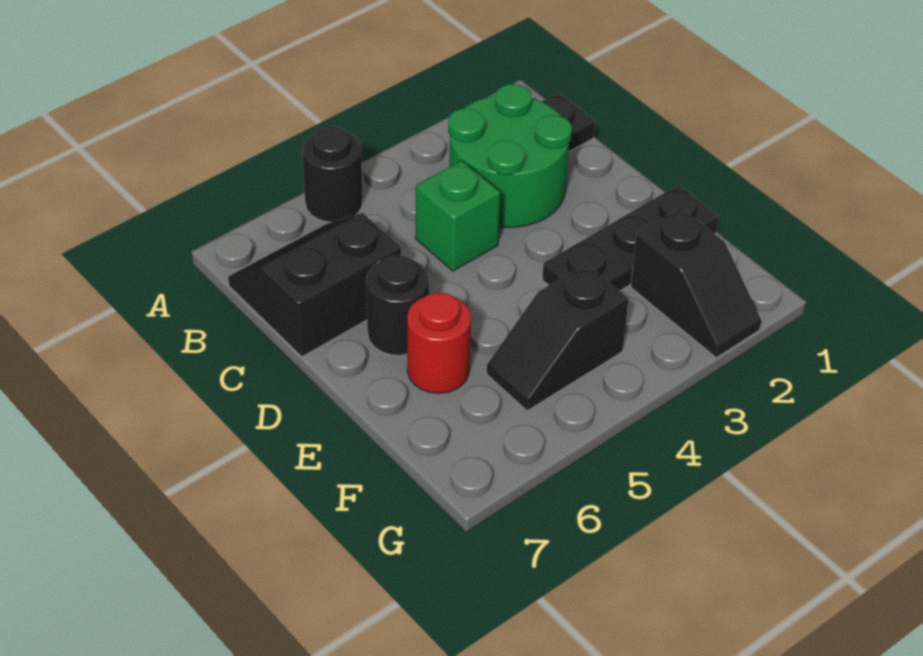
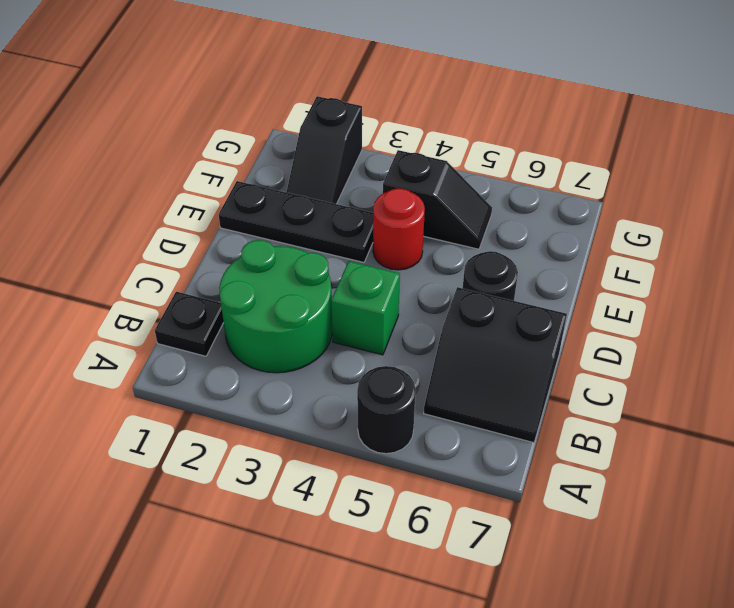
red round brick E6 level 1 -> red round brick E4 level 1
black slope F2:G2 level 1 top F -> black slope F2:G2 level 1 top G

